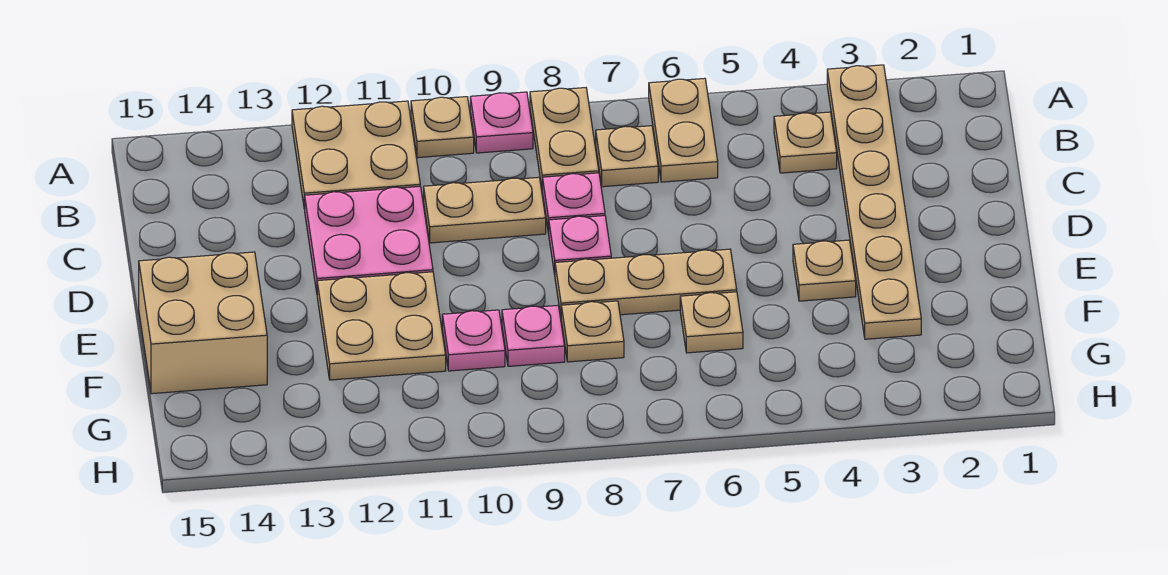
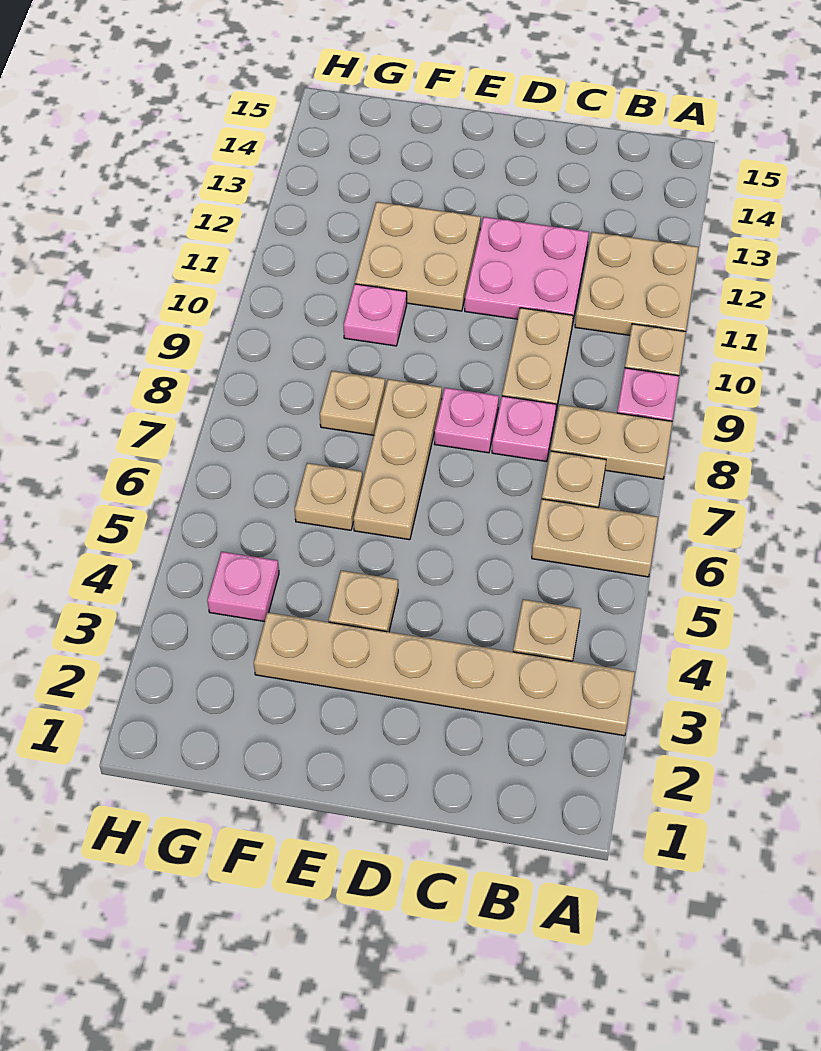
tan brick E14:F15 level 1 -> none
pink plate F9 level 1 -> pink plate G4 level 1

